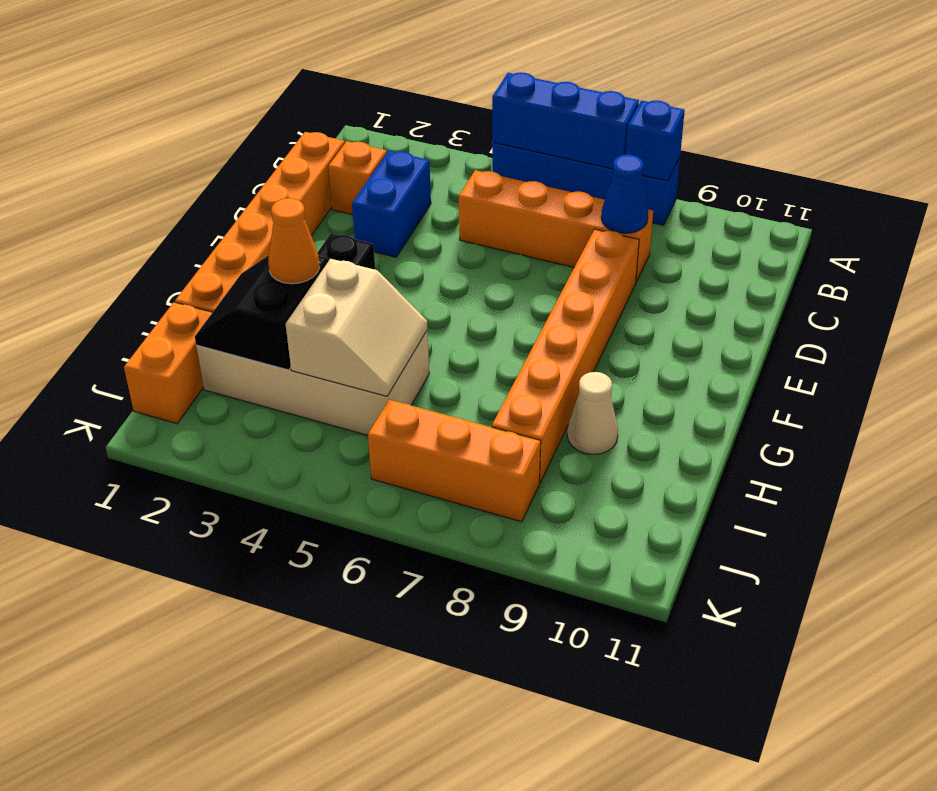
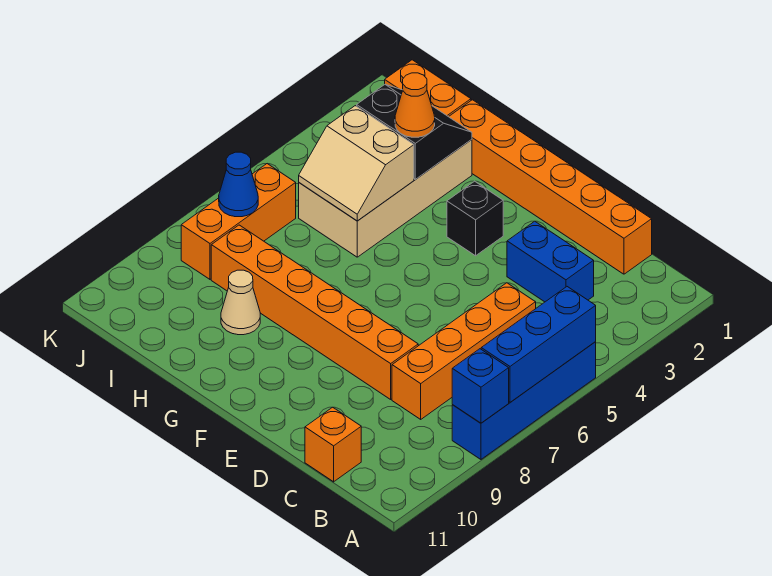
orange brick C2 level 1 -> orange brick C11 level 1
blue cone C8 level 2 -> blue cone J7 level 2

